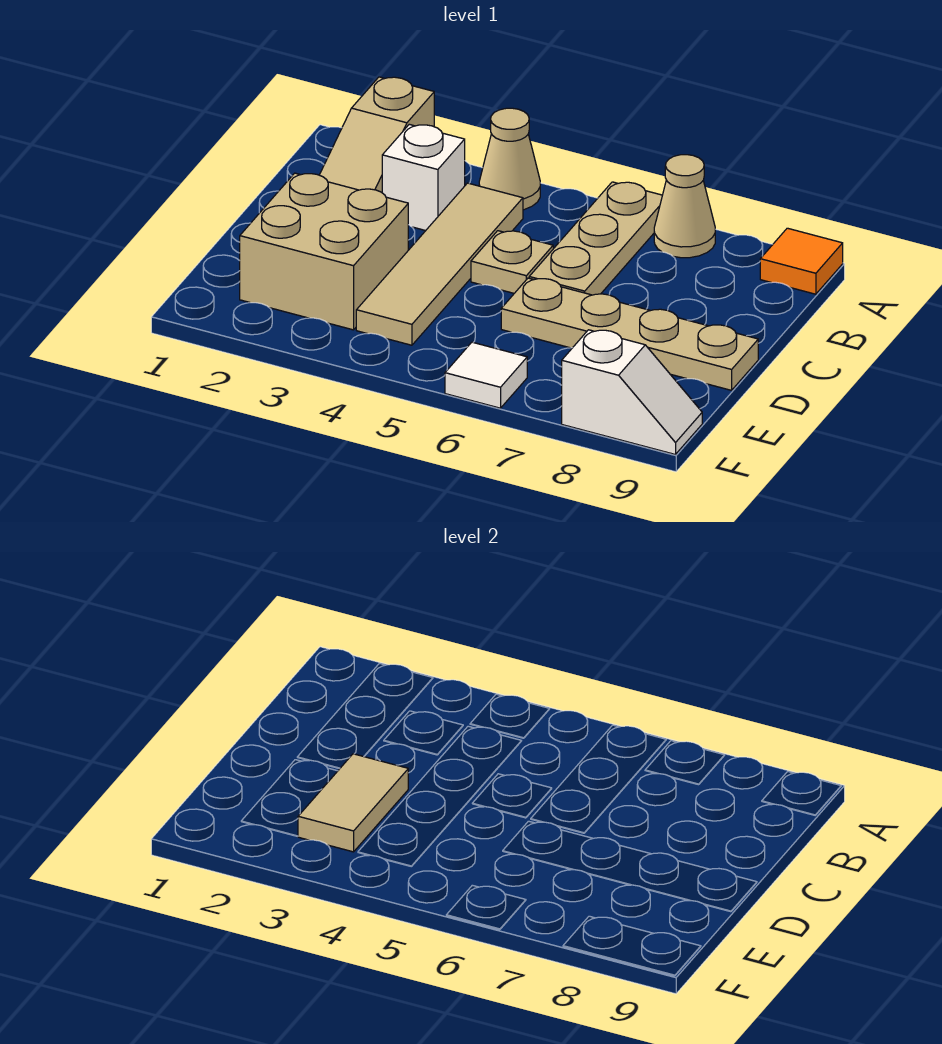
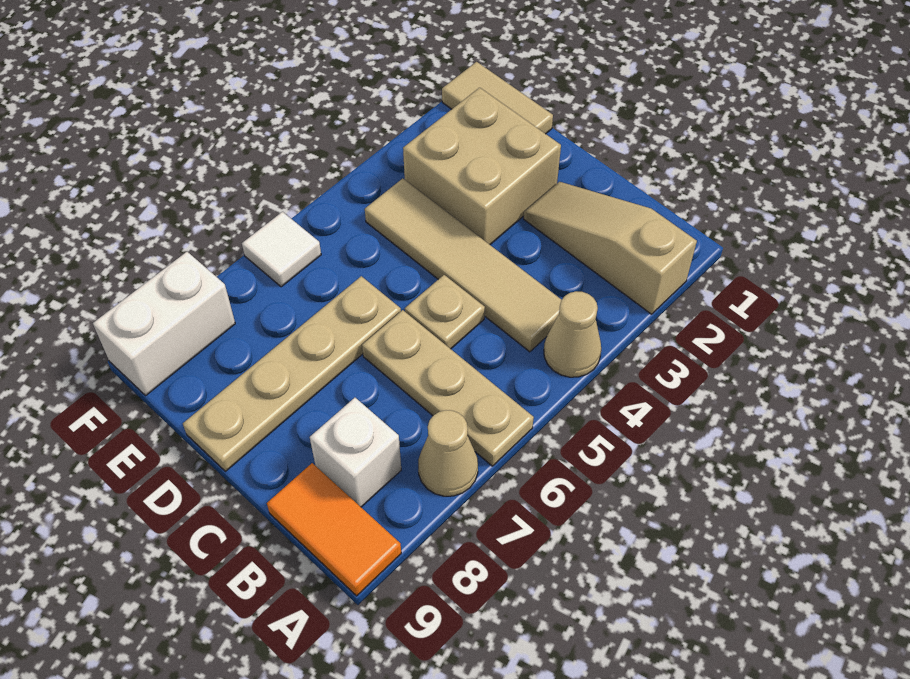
orange tile A9 level 1 -> orange tile A9:B9 level 1
white brick B3 level 1 -> white brick B8 level 1
tan tile D3:E3 level 2 -> tan tile E1:F1 level 1
white slope F8:F9 level 1 top 8 -> white brick F8:F9 level 1

